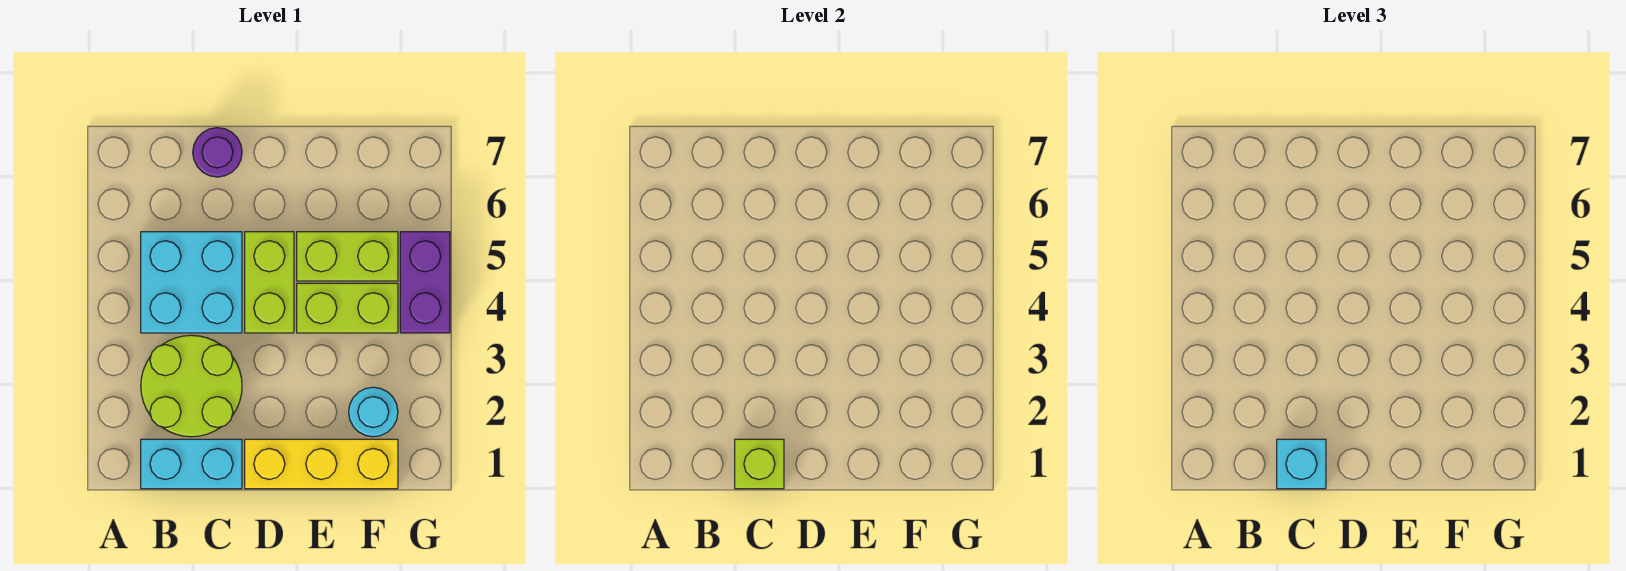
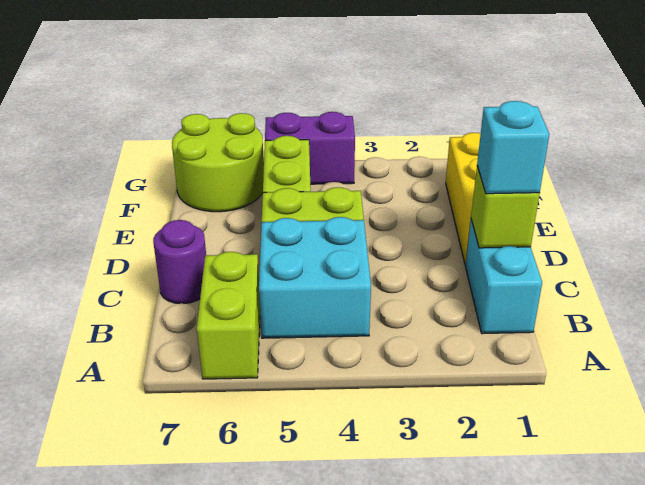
lime round brick B2:C3 level 1 -> lime round brick F6:G7 level 1
lime brick E4:F4 level 1 -> lime brick A6:B6 level 1
cyan round brick F2 level 1 -> none

